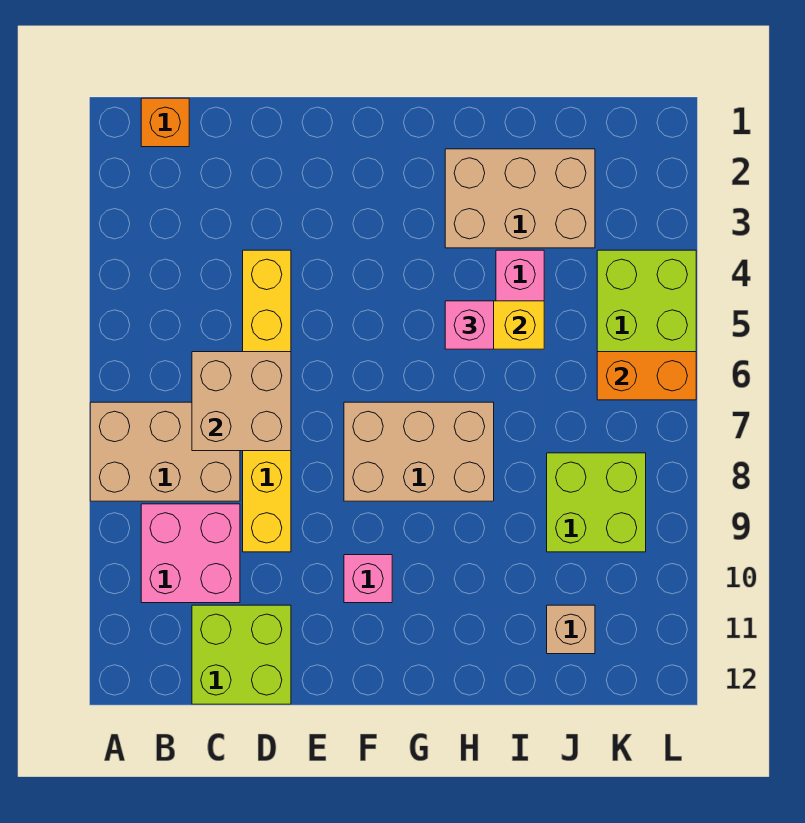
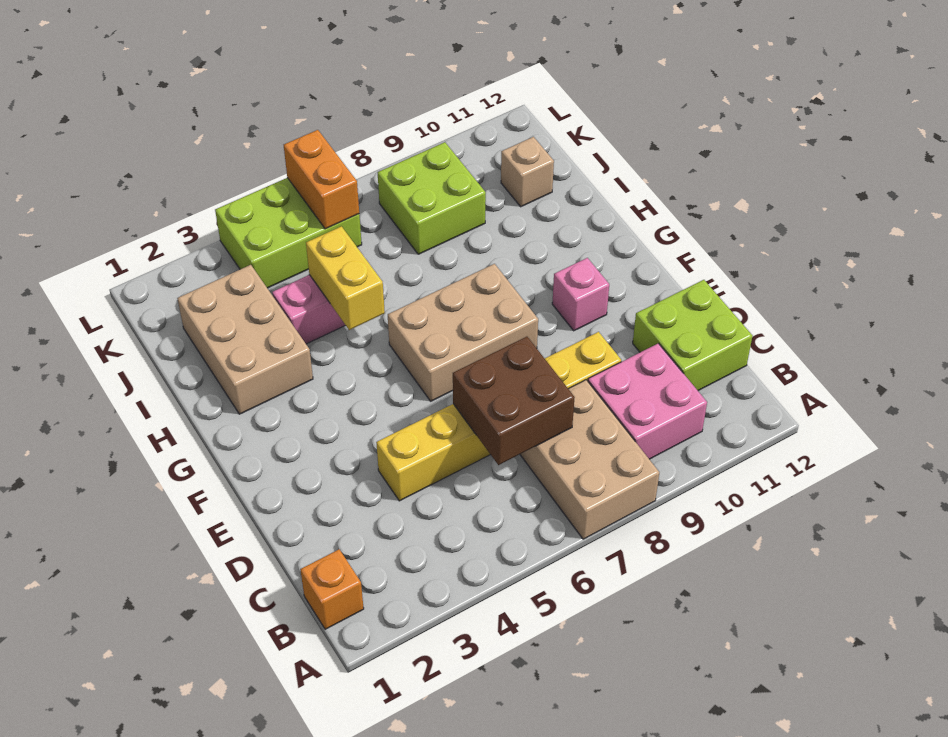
tan brick C6:D7 level 2 -> brown brick C6:D7 level 2
tan brick F7:H8 level 1 -> tan brick F6:G8 level 1
pink brick H5 level 3 -> none

